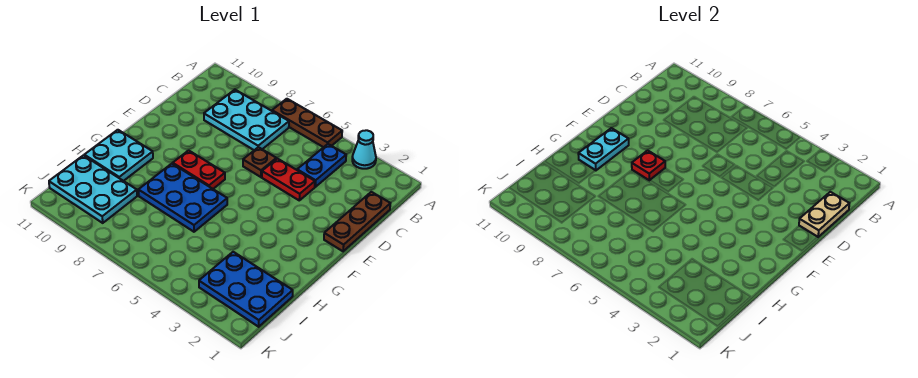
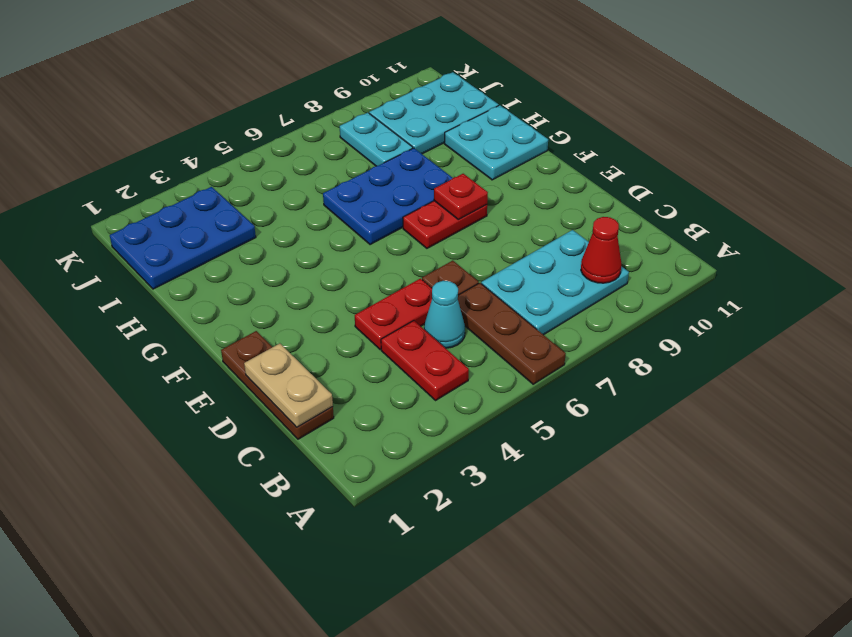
cyan cone A3 level 1 -> cyan cone C5 level 1
brown plate A5:A7 level 1 -> brown plate A6:C6 level 1
blue plate B4:C4 level 1 -> red plate B4:C4 level 1
none -> red cone B9 level 2
cyan plate F10:G10 level 2 -> cyan plate I8:J8 level 1

